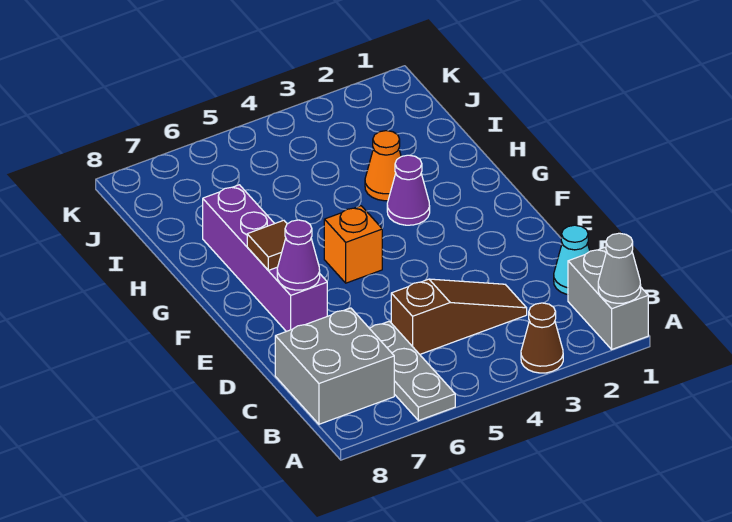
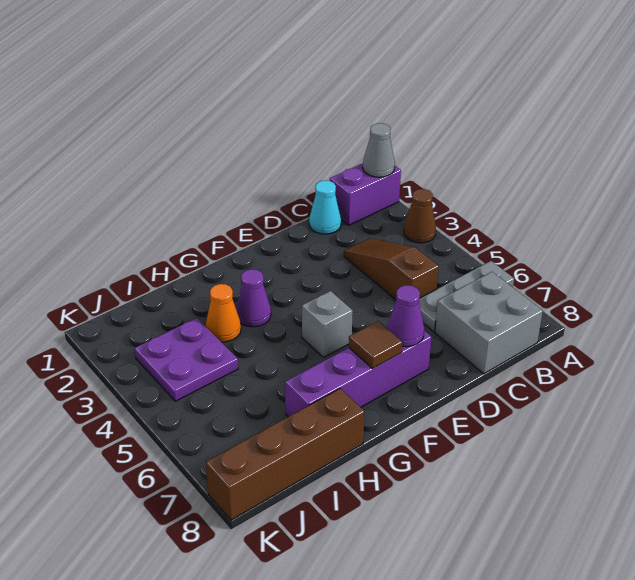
grey brick A1:B1 level 1 -> purple brick A1:B1 level 1
orange brick F5 level 1 -> grey brick F5 level 1
none -> brown brick H8:K8 level 1
none -> purple plate I3:J4 level 1

